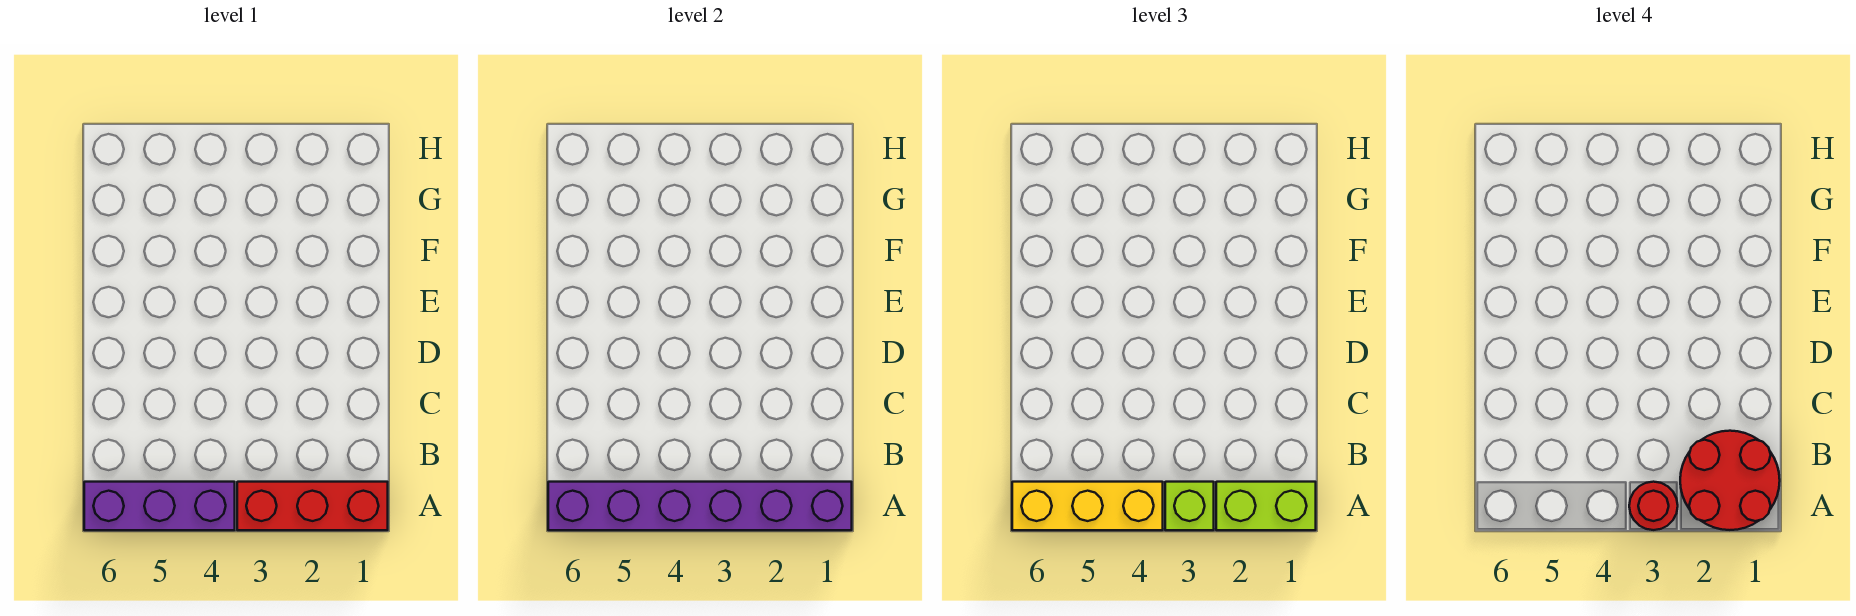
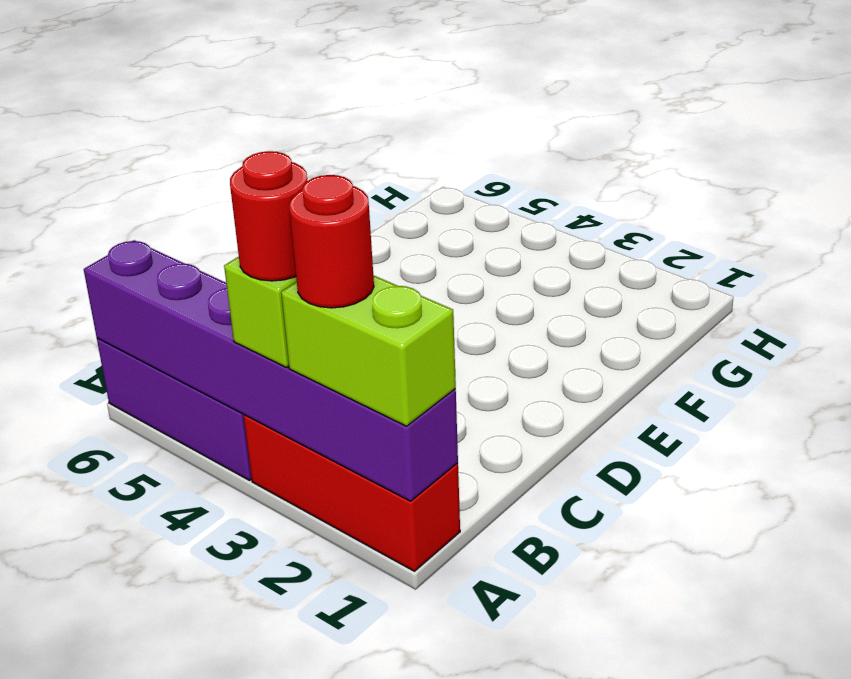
red round brick A1:B2 level 4 -> red round brick A2 level 4
yellow brick A4:A6 level 3 -> none

